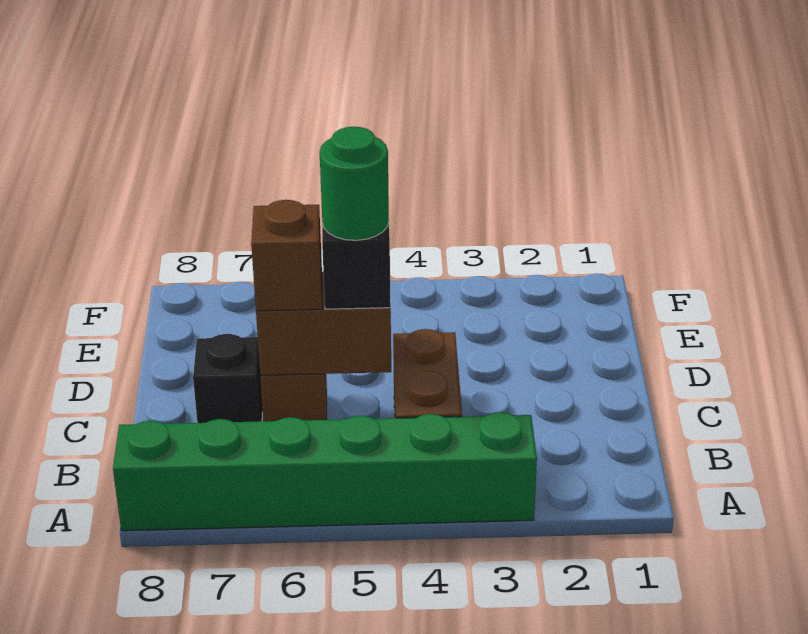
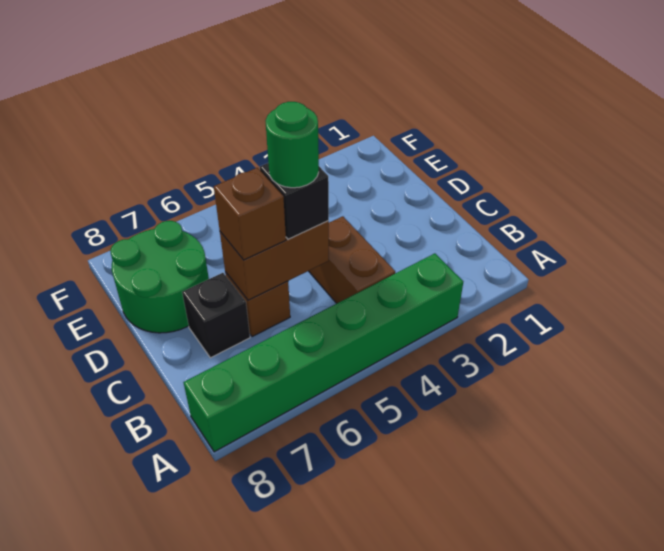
none -> green round brick D7:E8 level 1

